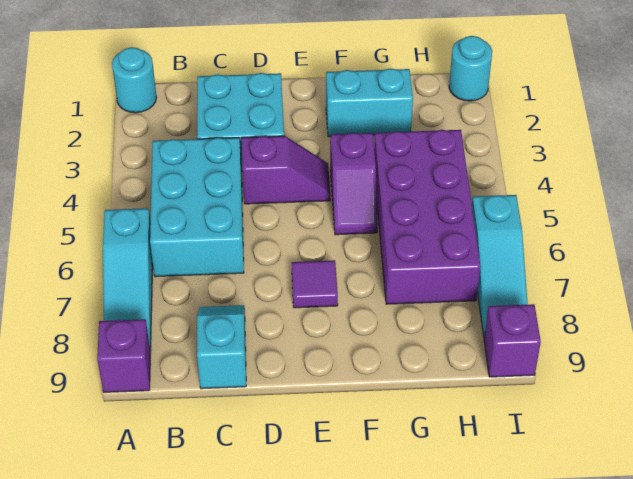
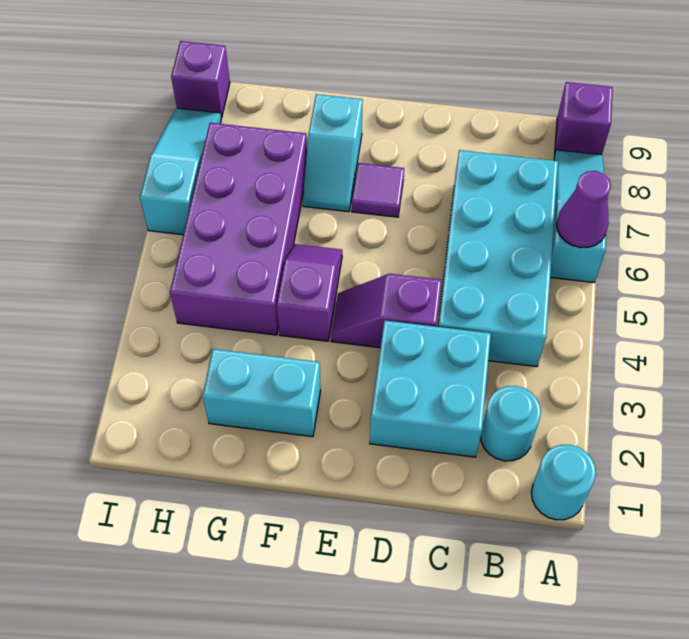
none -> purple cone A6 level 2
cyan brick B4:C6 level 1 -> cyan brick B4:C7 level 1
cyan slope C8:C9 level 1 top 9 -> cyan slope F7:F8 level 1 top 8
cyan round brick I1 level 1 -> cyan round brick B2 level 1

